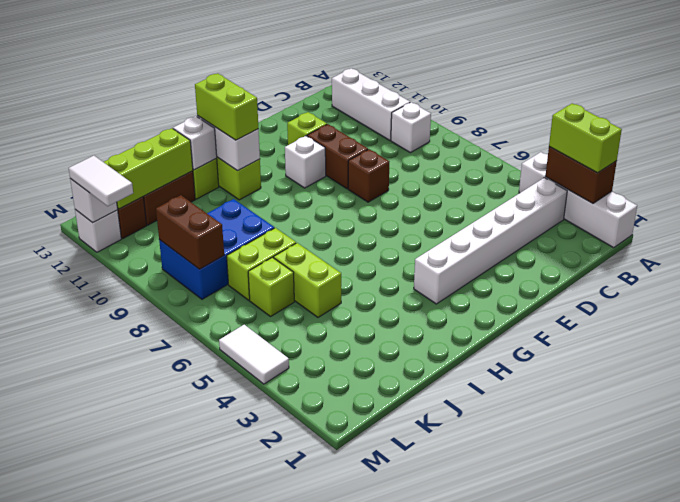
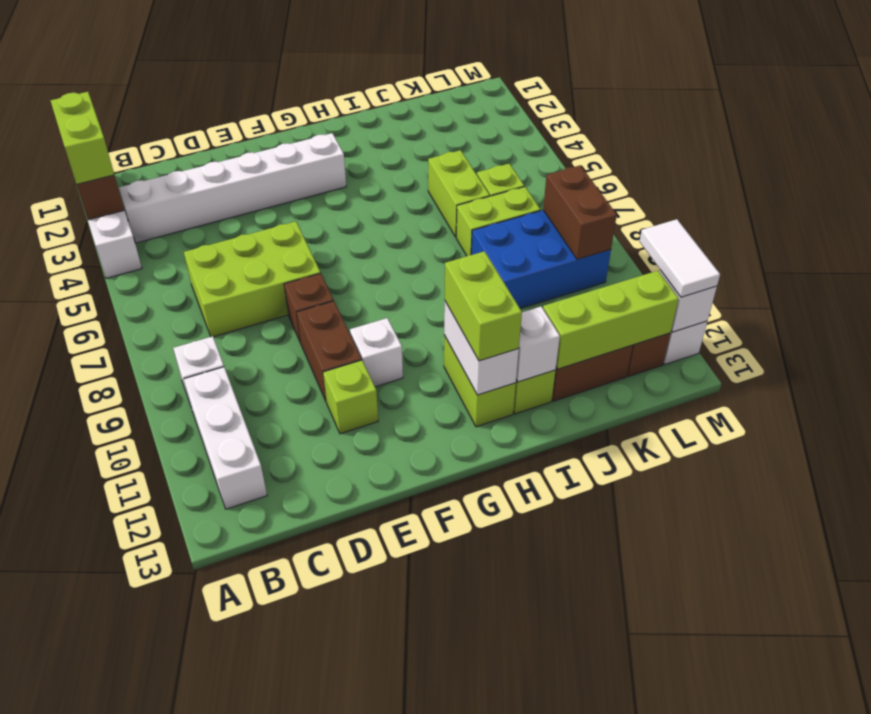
none -> lime brick C6:E7 level 1
white tile M4:M5 level 1 -> none

